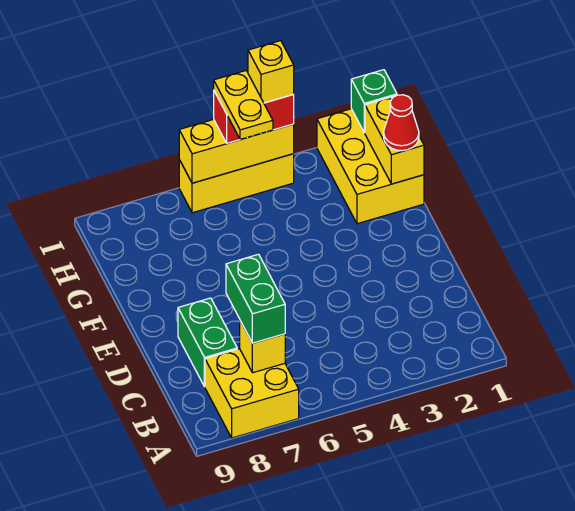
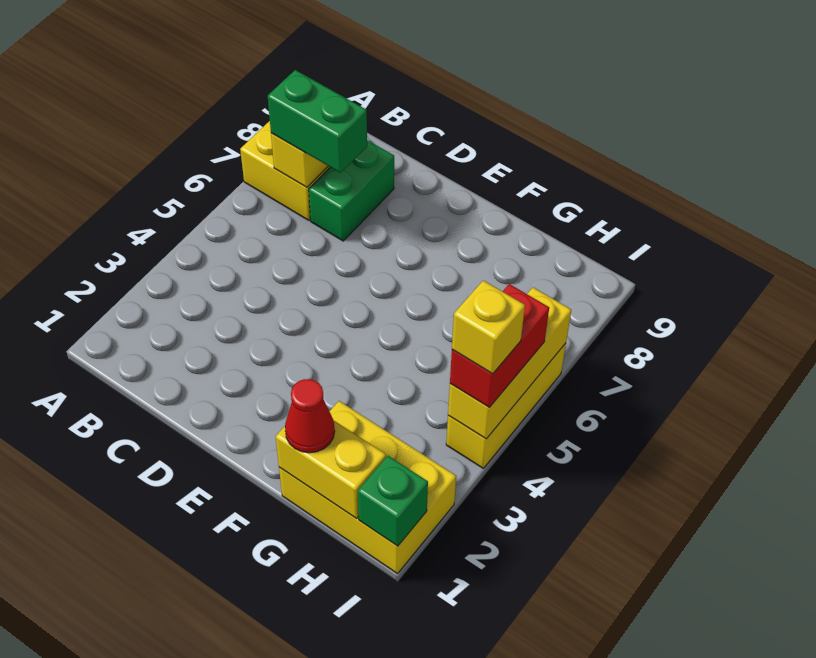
green brick C8:D8 level 1 -> green brick C7:C8 level 1
yellow plate H5:I5 level 4 -> none

